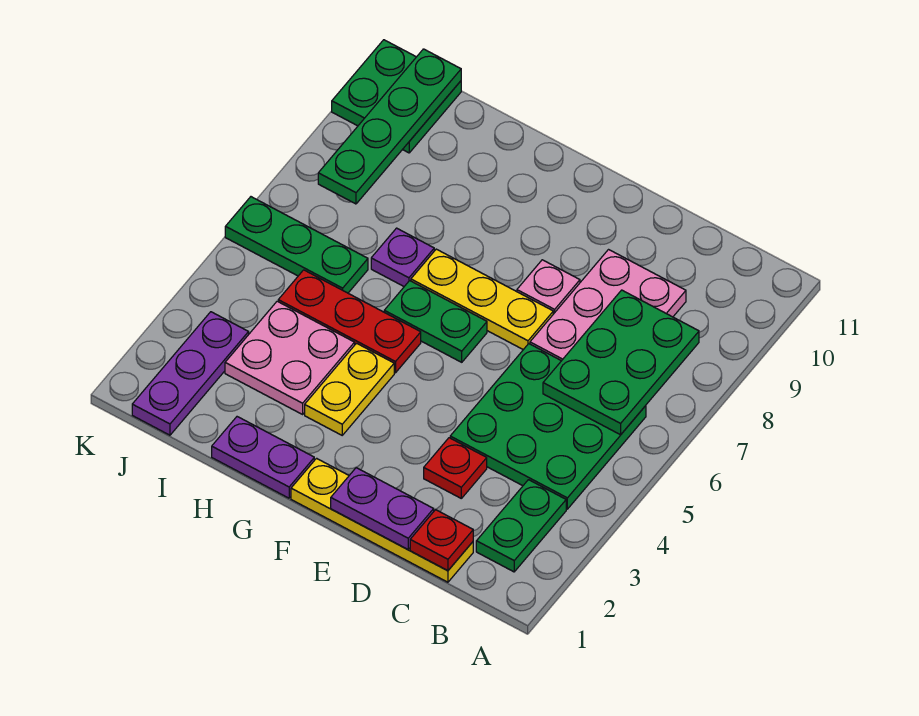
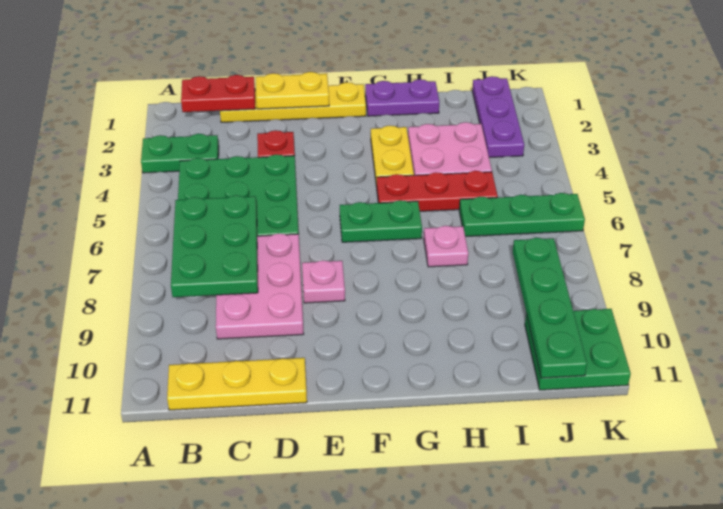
green plate B2:B3 level 1 -> green plate A3:B3 level 1
red plate C1 level 2 -> red plate B1:C1 level 2
purple plate D1:E1 level 2 -> yellow plate D1:E1 level 2
yellow plate E7:G7 level 1 -> yellow plate B11:D11 level 1
purple plate H7 level 1 -> pink plate H7 level 1

